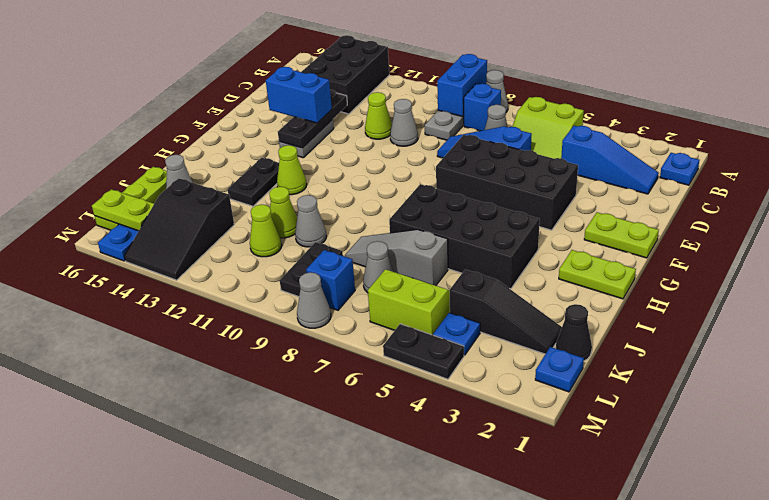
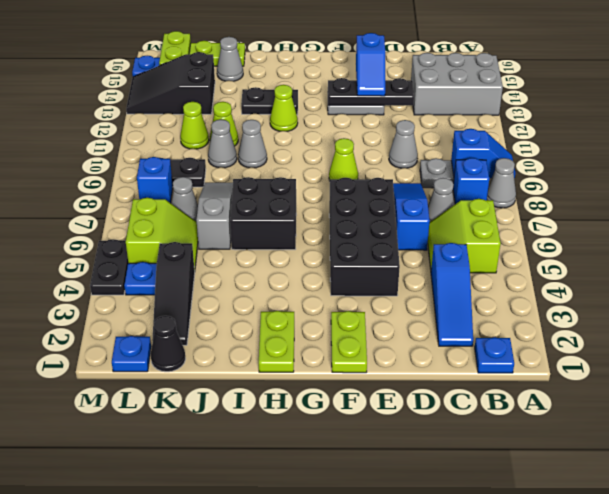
blue brick A9:B9 level 2 -> blue slope A9:B9 level 2 top B
black brick A13:C14 level 1 -> grey brick A13:C14 level 1
lime cone D11 level 1 -> lime cone F9 level 1
blue brick E13:E14 level 3 -> blue slope E13:E14 level 3 top 14
black brick H4:I7 level 1 -> black brick H6:I7 level 1
grey cone M8 level 1 -> grey cone I10 level 1

